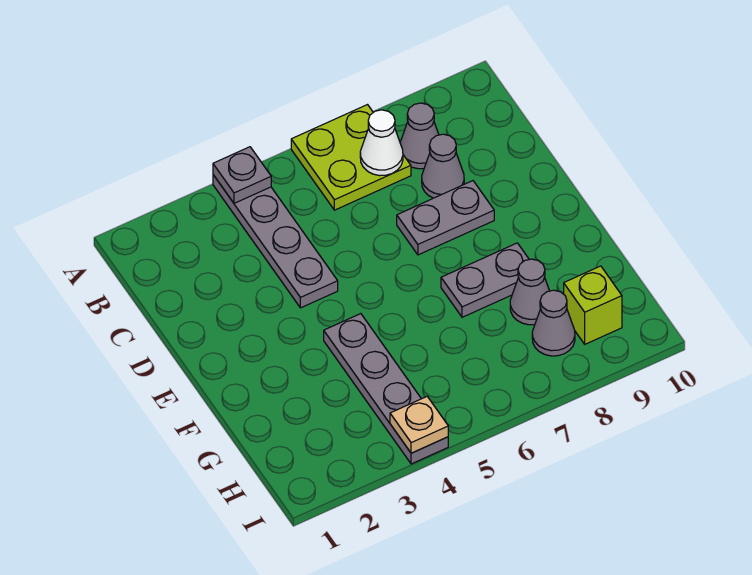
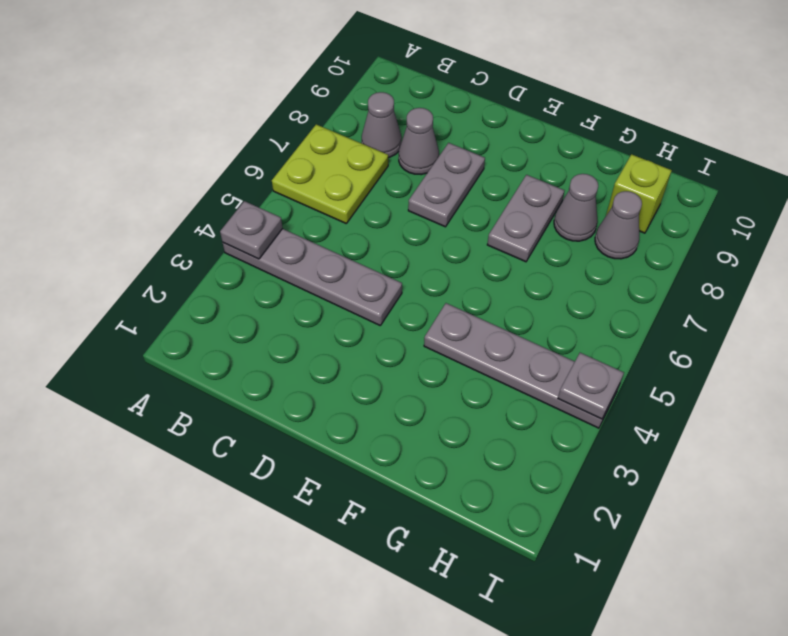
white cone B7 level 2 -> none
tan plate I4 level 2 -> grey plate I4 level 2

